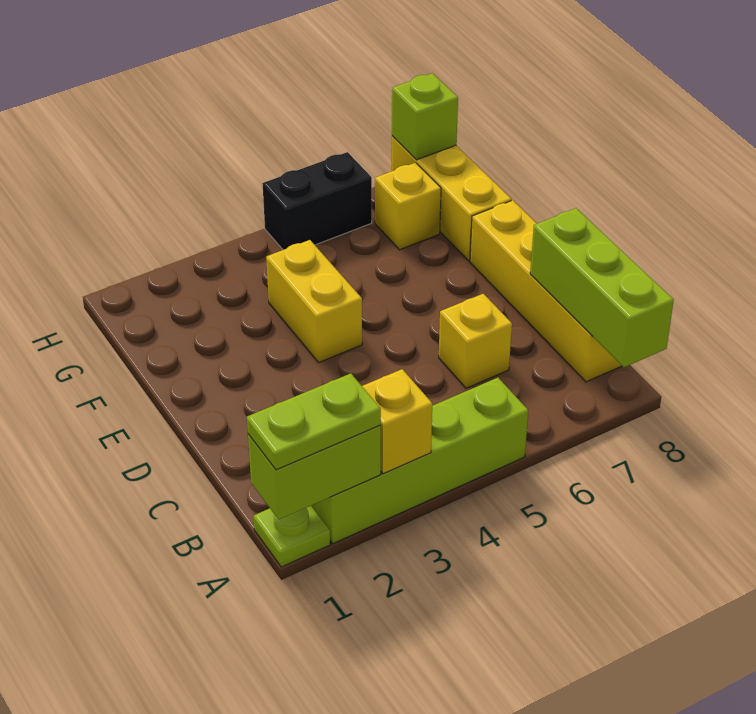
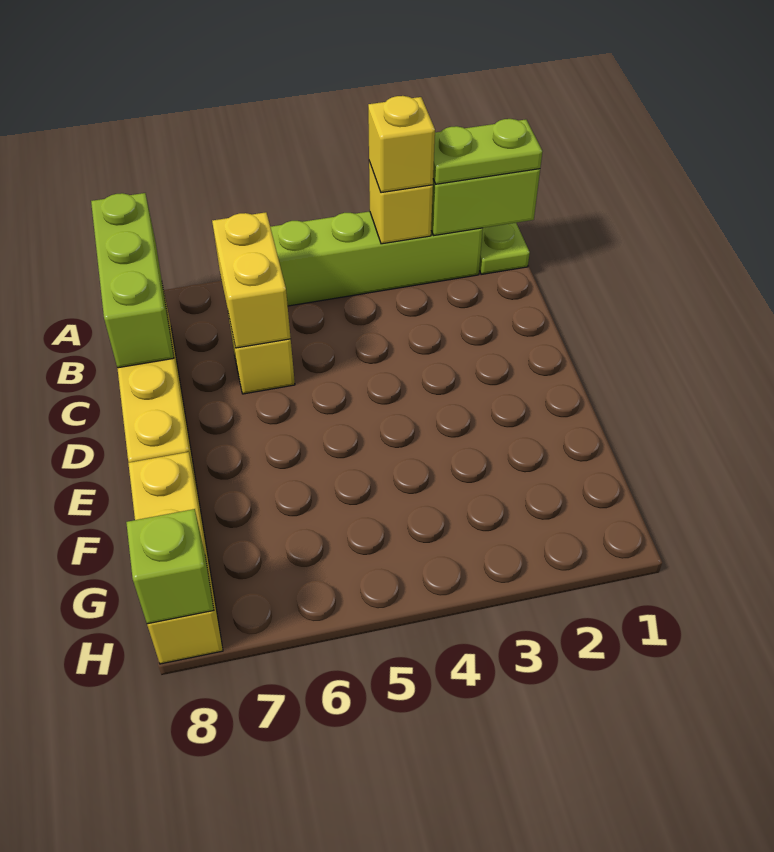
yellow brick E4:F4 level 1 -> yellow brick B6:C6 level 2
yellow brick G7 level 1 -> yellow brick A3 level 3
black brick H5:H6 level 1 -> none

